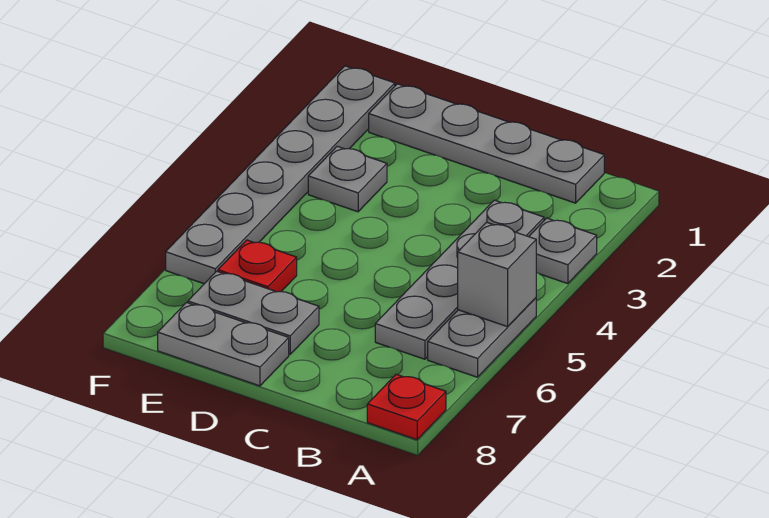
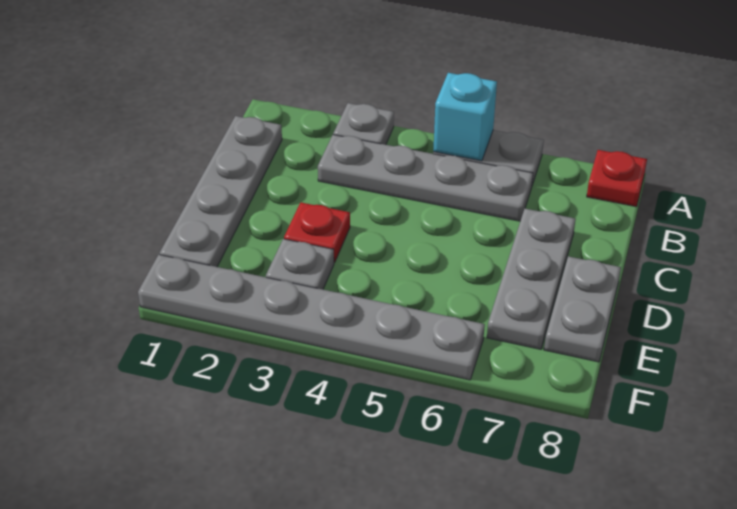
grey brick A5 level 2 -> cyan brick A5 level 2
grey plate D7:E7 level 1 -> grey plate C7:E7 level 1
red plate E6 level 1 -> red plate D3 level 1

